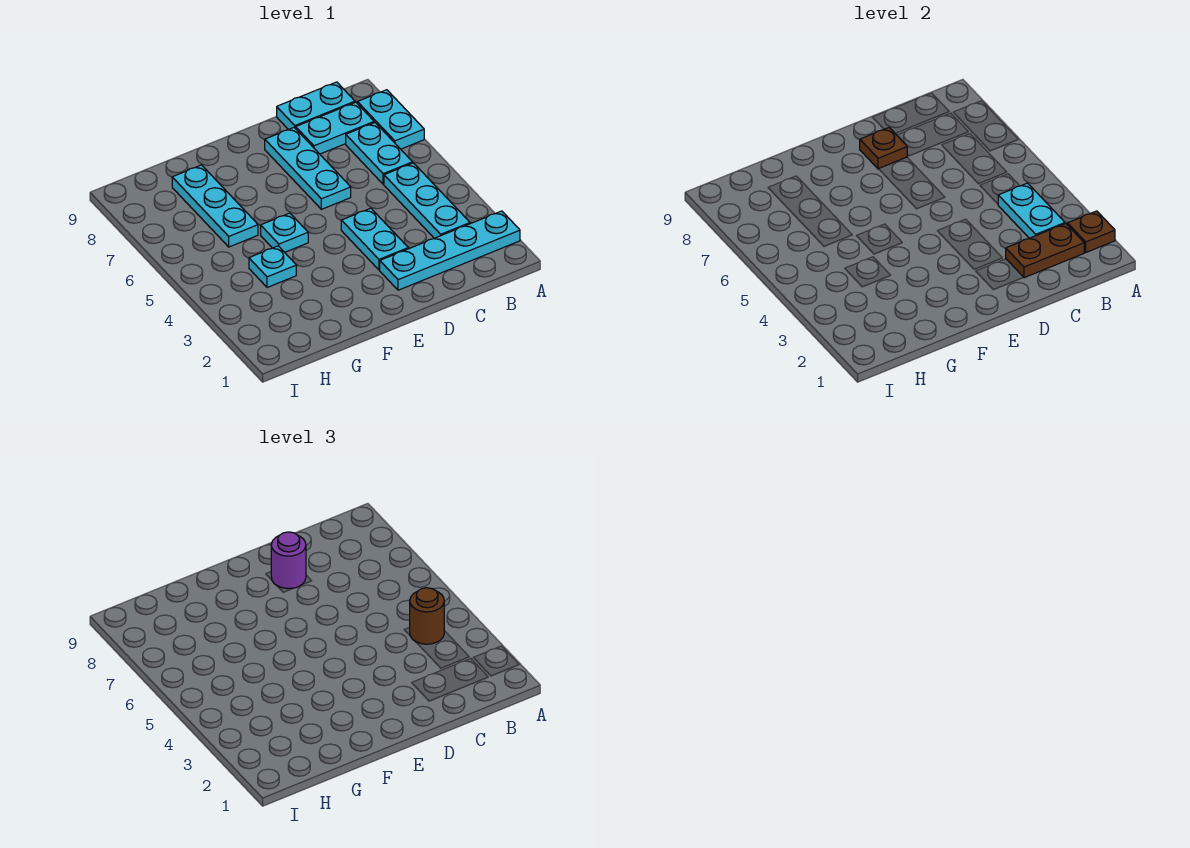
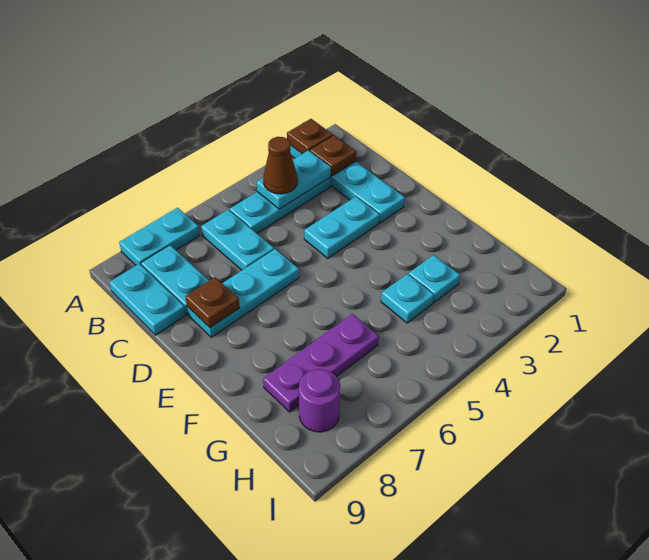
brown plate B2:C2 level 2 -> brown plate B2 level 2
brown round brick B4 level 3 -> brown cone B4 level 3
cyan plate B6:B7 level 1 -> cyan plate B6:C6 level 1
purple round brick D8 level 3 -> purple round brick H8 level 1
cyan plate F5 level 1 -> cyan plate G3 level 1
cyan plate G6:G8 level 1 -> purple plate G6:G8 level 1

